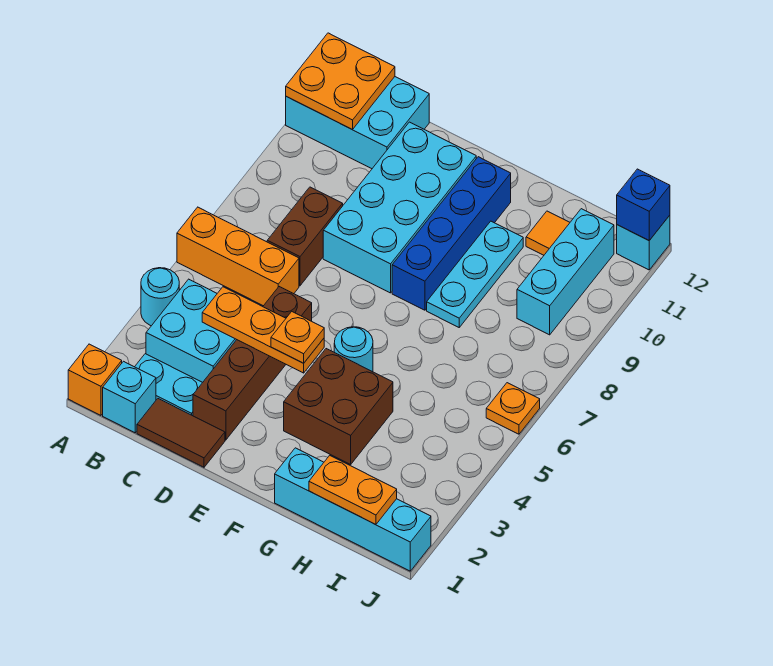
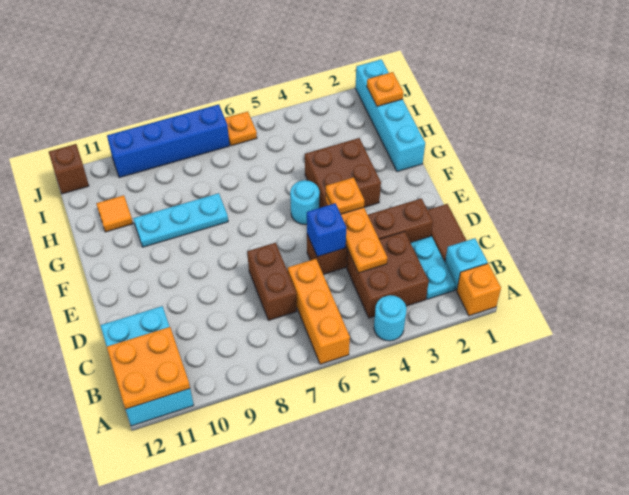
cyan brick B3:C4 level 1 -> brown brick B3:C4 level 1
brown brick C7:C8 level 1 -> brown brick C7:D7 level 1
cyan brick D8:E11 level 1 -> none
blue brick F8:F11 level 1 -> blue brick J7:J10 level 1
orange plate H1:I1 level 2 -> orange plate I1 level 2
cyan brick I9:I11 level 1 -> none
cyan brick J12 level 1 -> brown brick J12 level 1
blue brick J12 level 2 -> blue brick D5 level 2

